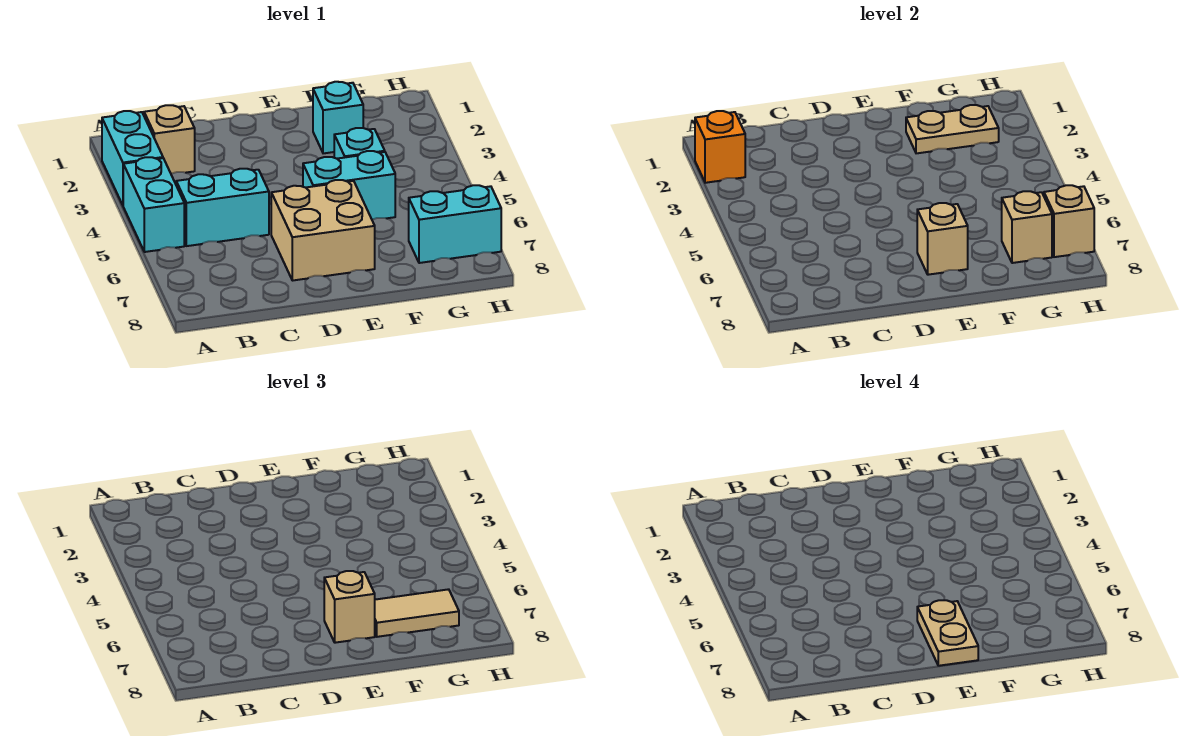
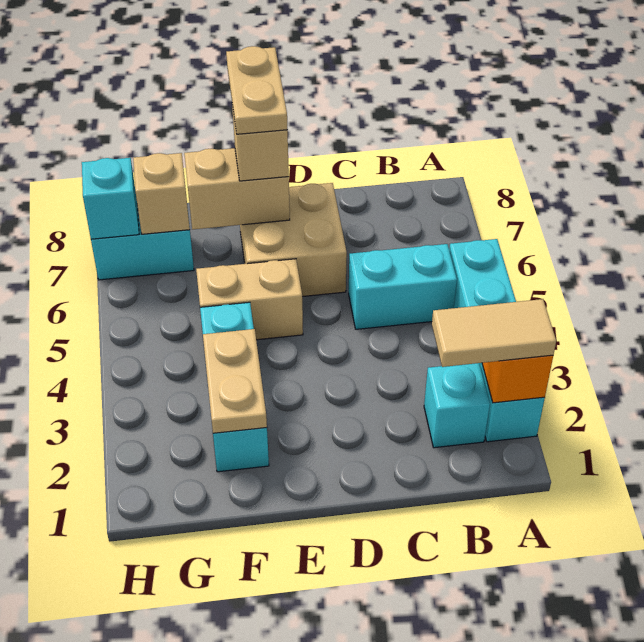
tan brick B2 level 1 -> cyan brick B2 level 1
cyan brick E5:F5 level 1 -> tan brick E5:F5 level 1
tan brick E7 level 2 -> tan brick E7:F7 level 2
tan plate F2:G2 level 2 -> tan plate F2:F3 level 2
tan tile F7:G7 level 3 -> tan tile A2:B2 level 3
tan brick H7 level 2 -> cyan brick H7 level 2

